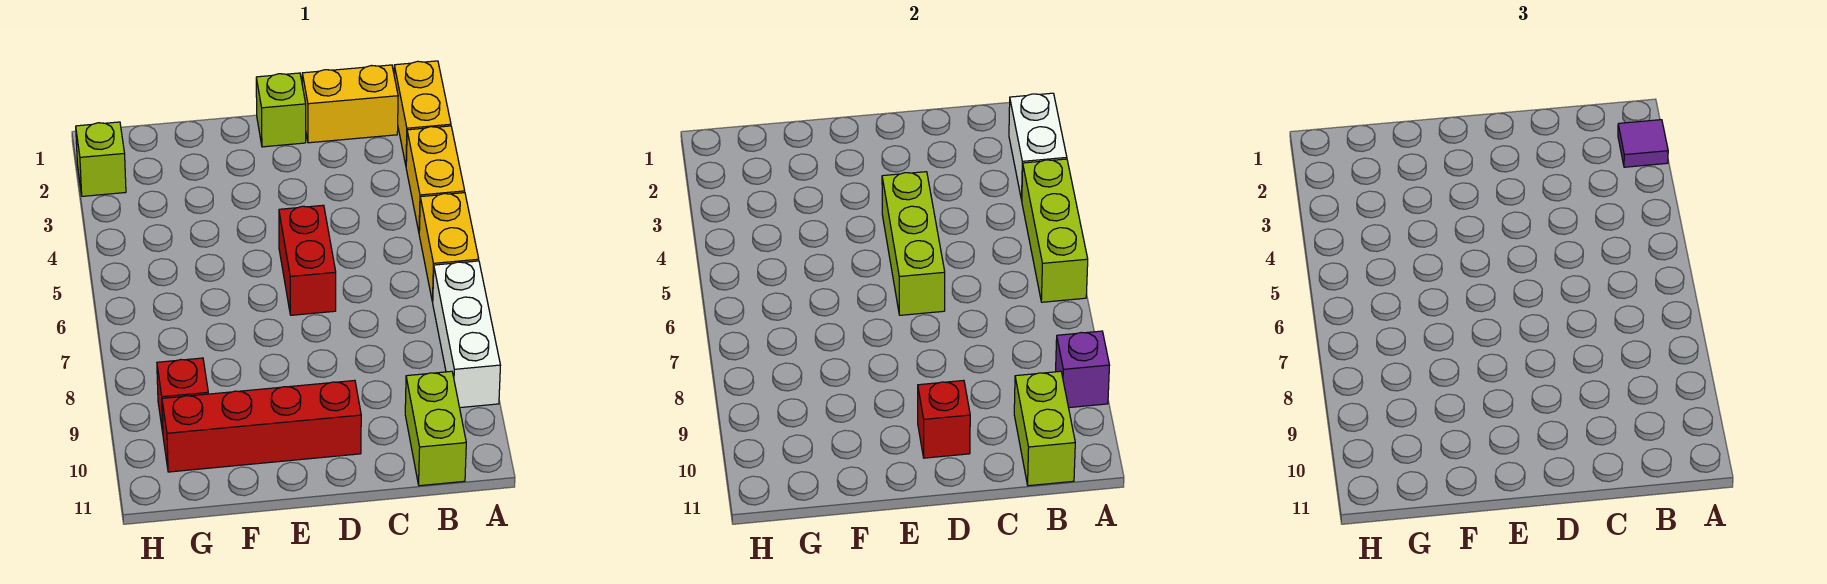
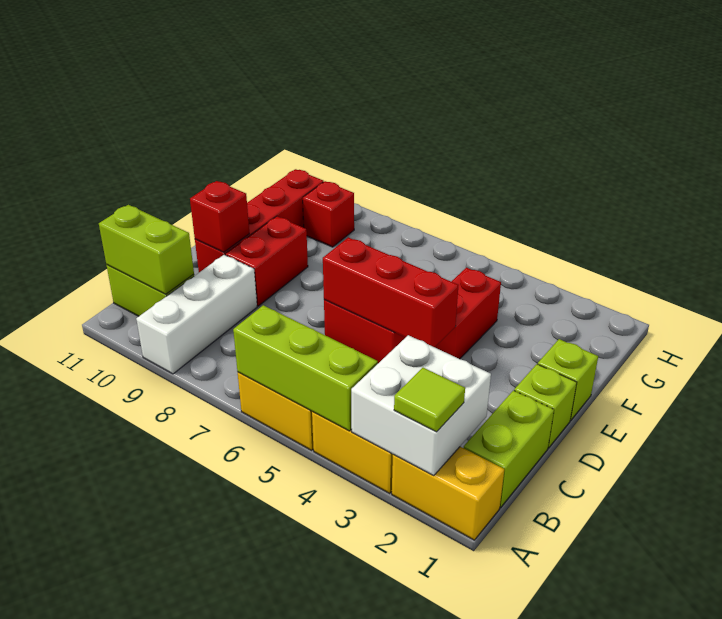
white brick A2:A3 level 2 -> white brick A2:B3 level 2
purple tile A2 level 3 -> lime tile A2 level 3
white brick A7:A9 level 1 -> white brick A9:C9 level 1
purple brick A9 level 2 -> none
yellow brick B1:C1 level 1 -> lime brick B1:C1 level 1
lime brick D4:D6 level 2 -> red brick D4:D6 level 2
none -> red brick D9:E9 level 1
none -> red brick E4:F4 level 1
lime brick H2 level 1 -> lime brick E1 level 1

